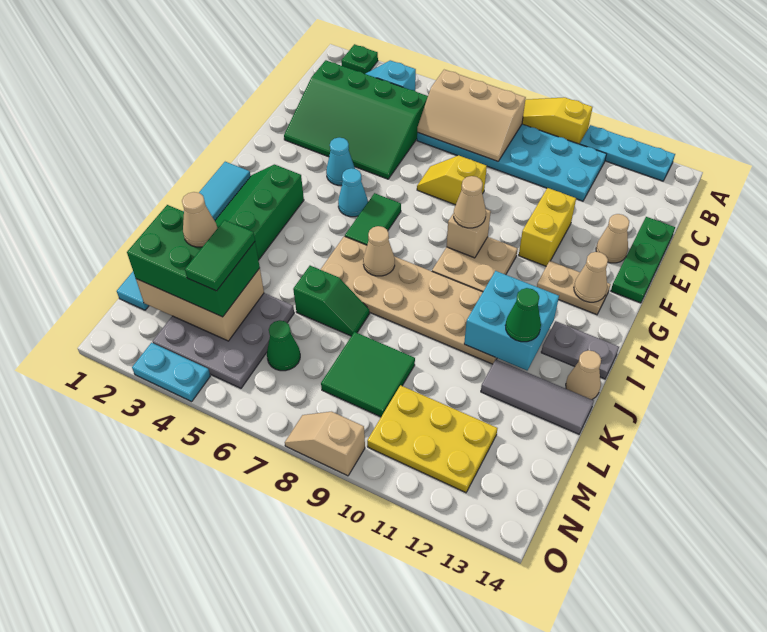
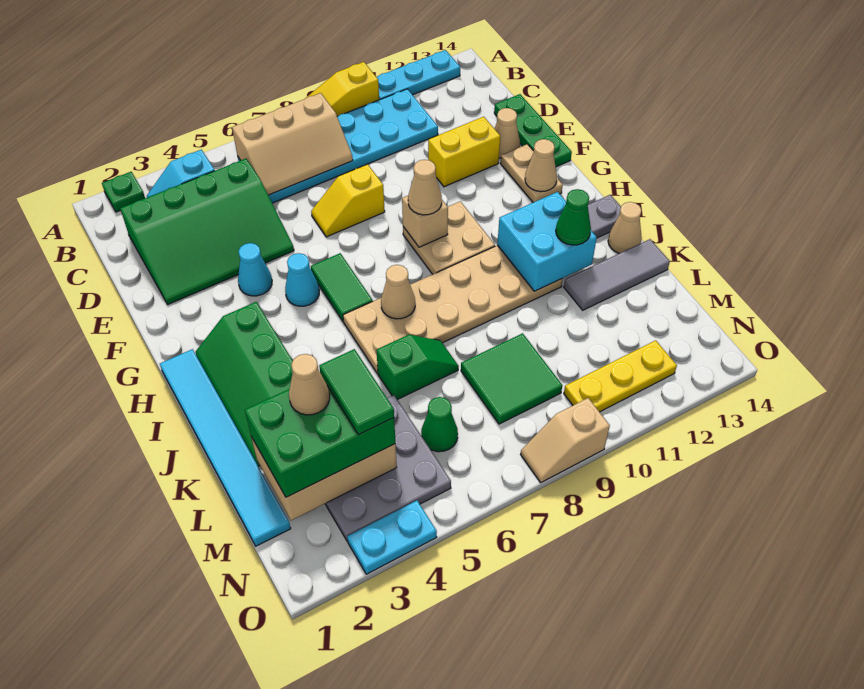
yellow brick E11:F11 level 1 -> yellow brick E11:E12 level 1
tan plate G12:G13 level 1 -> tan plate F13:G13 level 1
yellow plate M10:N12 level 1 -> yellow plate N10:N12 level 1

